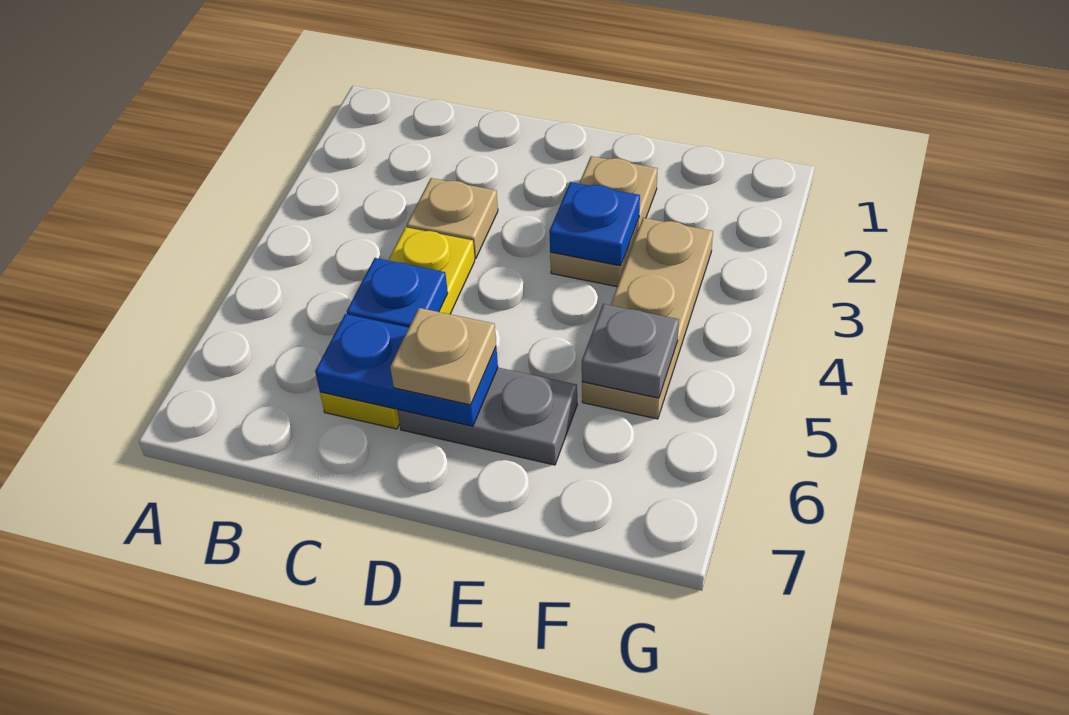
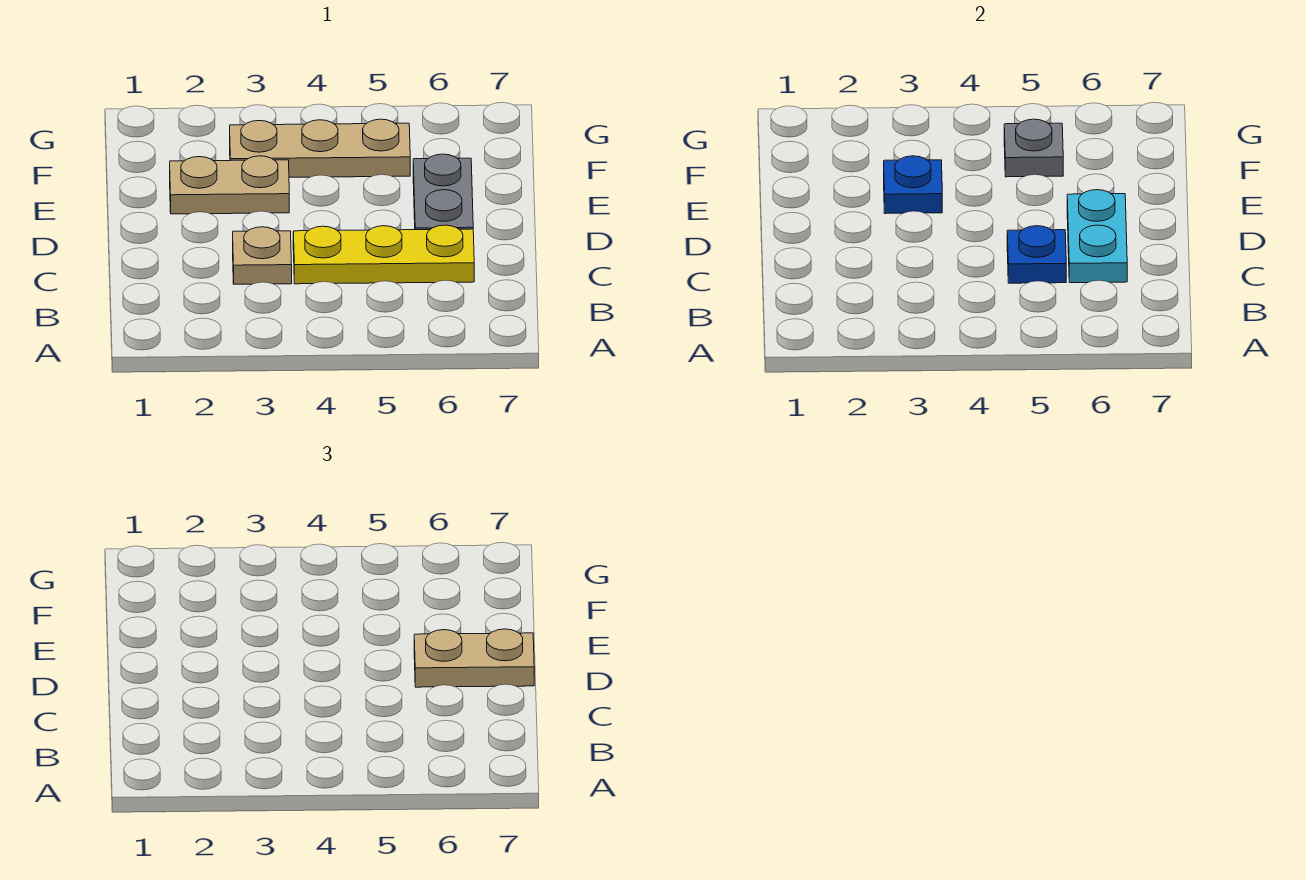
blue plate C6:D6 level 2 -> cyan plate C6:D6 level 2
tan plate D6 level 3 -> tan plate D6:D7 level 3

